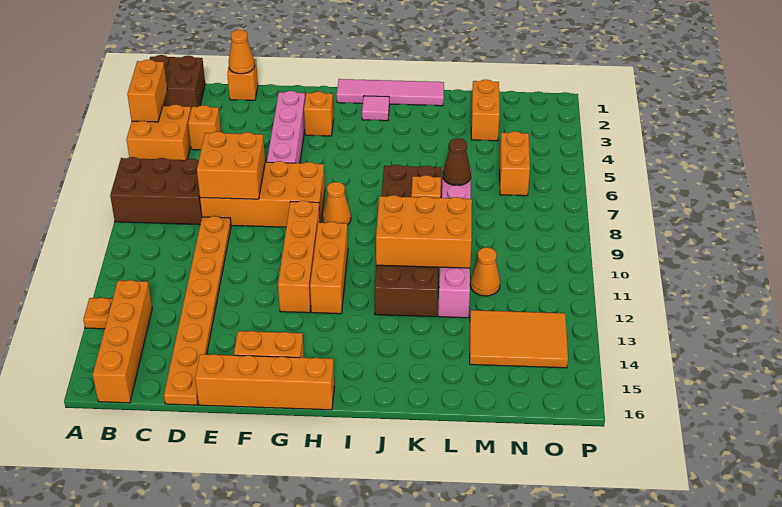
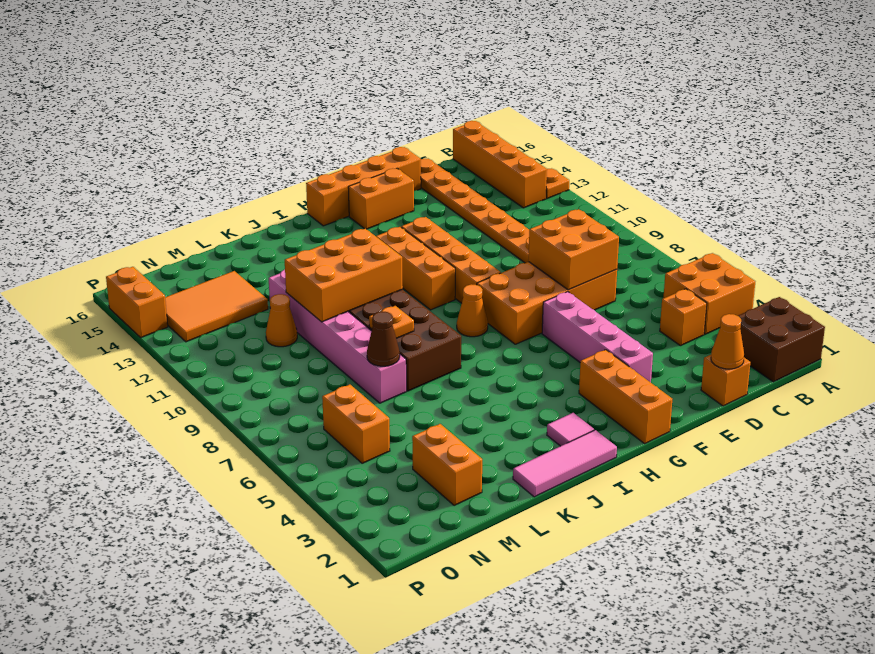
orange brick A3:A4 level 2 -> orange brick P14:P15 level 1
brown brick A7:C8 level 1 -> none
orange brick G3 level 1 -> orange brick G1:G3 level 1
pink tile H1:K1 level 1 -> pink tile I1:K1 level 1

